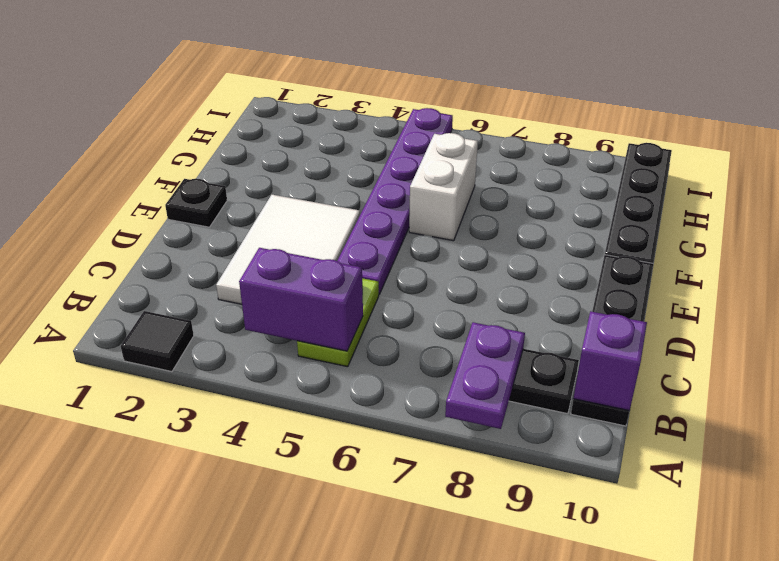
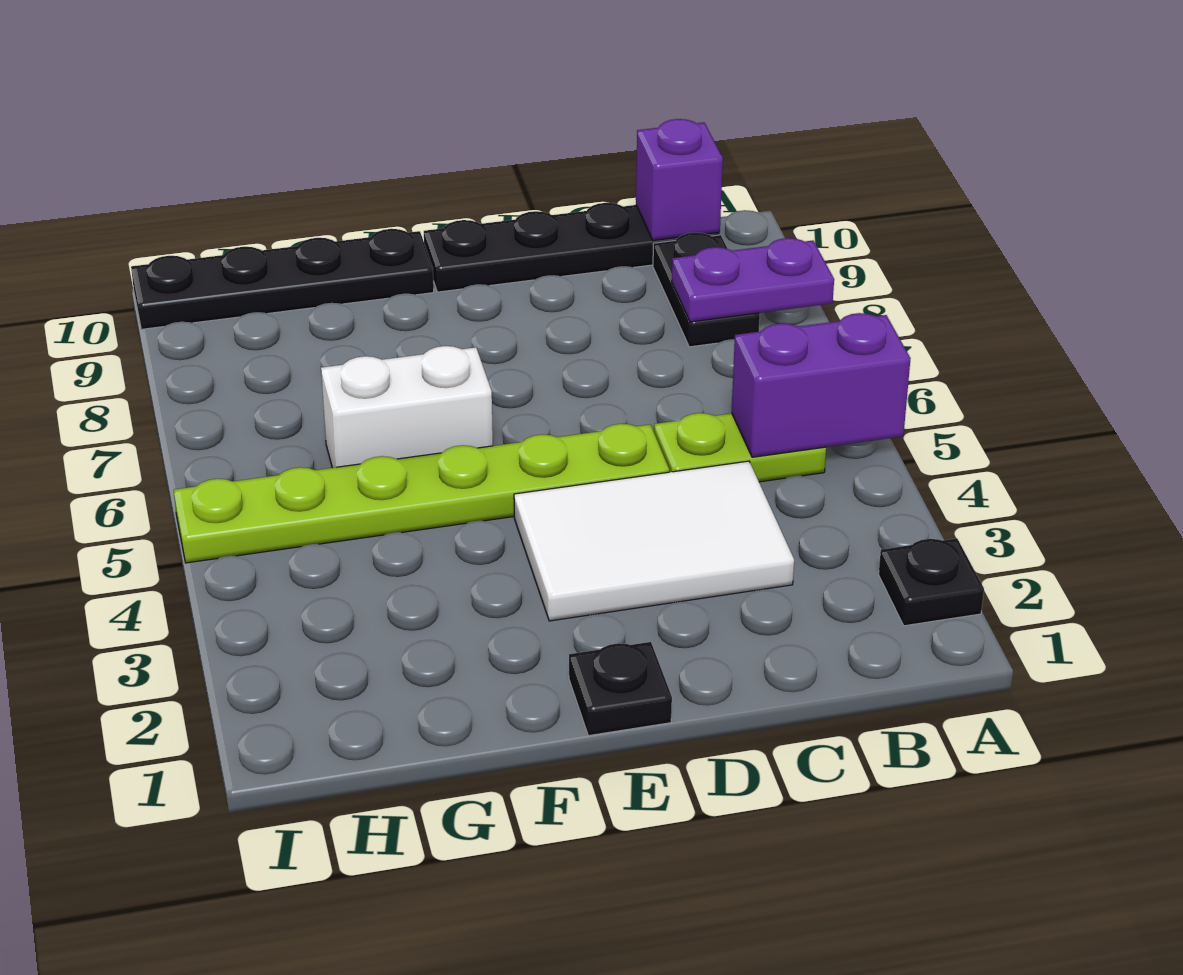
black tile A2 level 1 -> black plate A2 level 1
purple brick B4:B5 level 2 -> purple brick A5:B5 level 2
purple plate D5:I5 level 1 -> lime plate D5:I5 level 1

